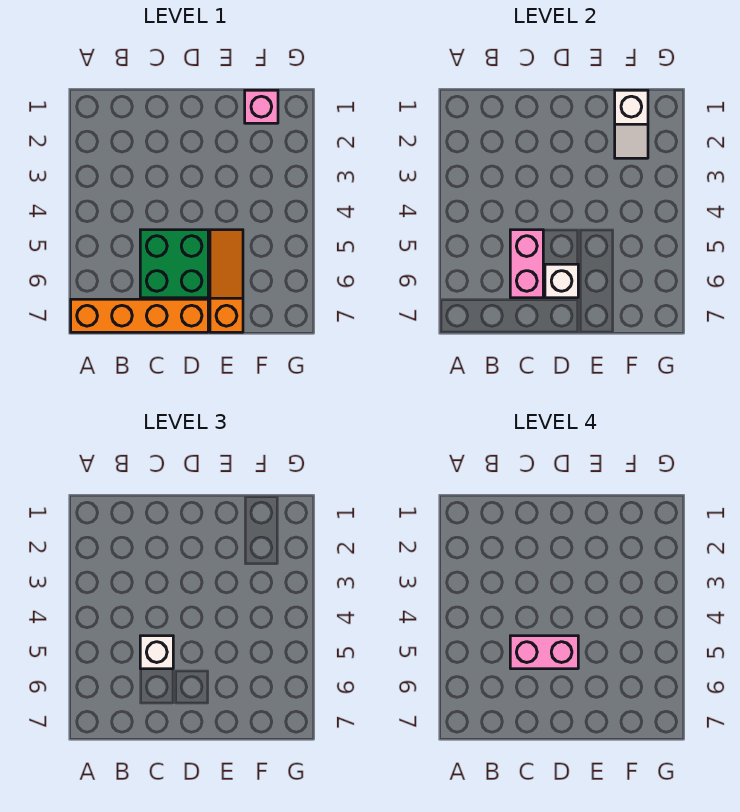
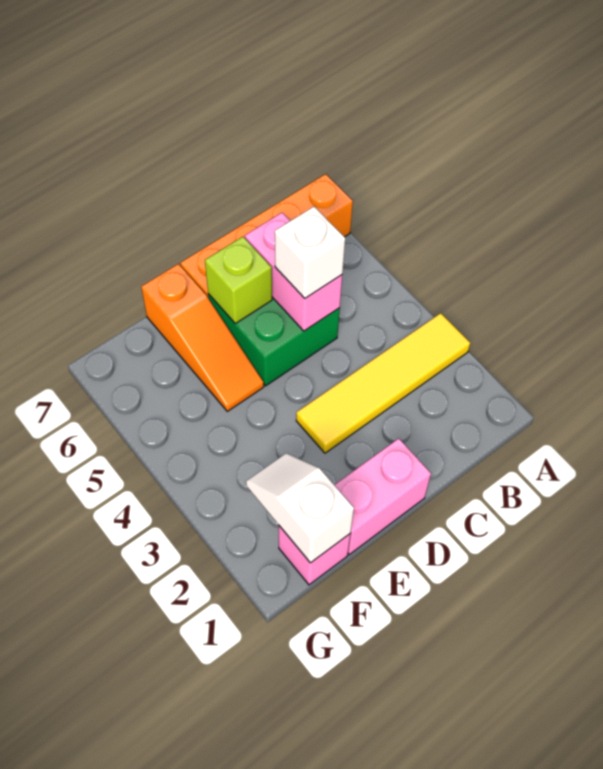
none -> yellow tile A3:D3 level 1
pink brick C5:D5 level 4 -> pink brick D1:E1 level 1
white brick D6 level 2 -> lime brick D6 level 2

